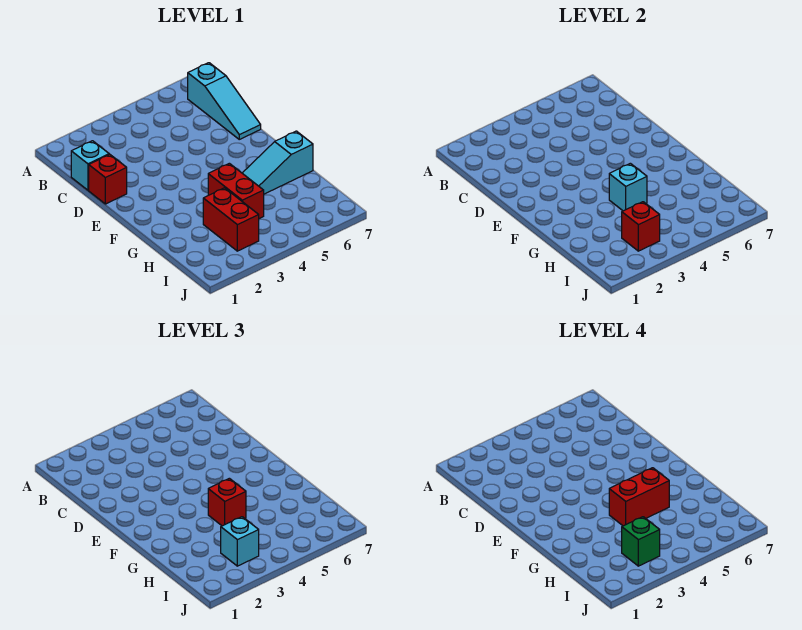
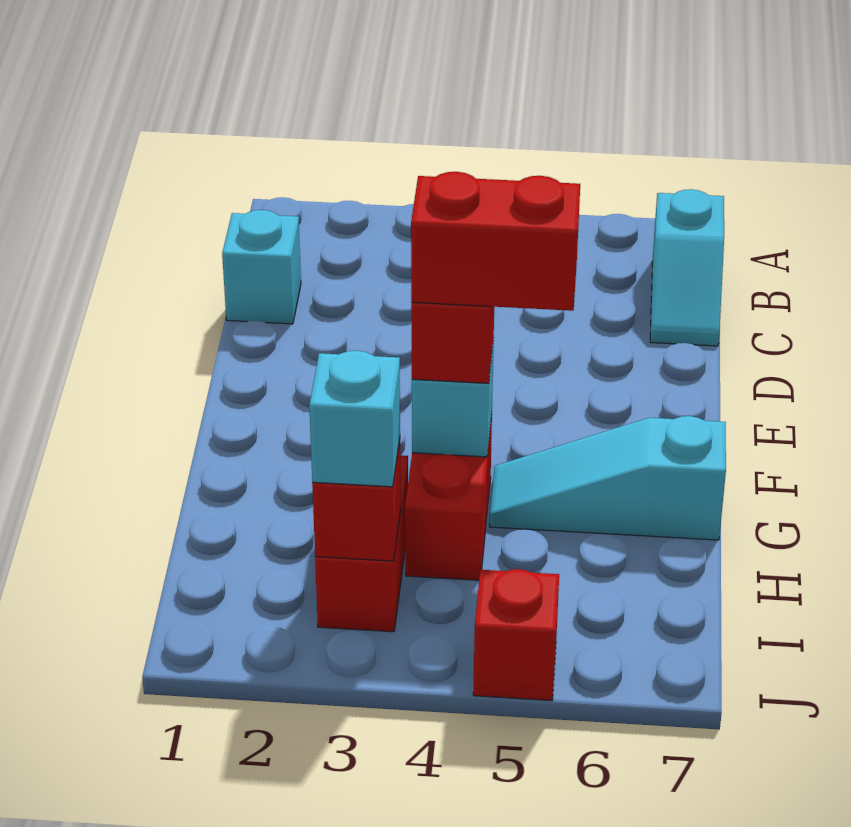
cyan slope B7:D7 level 1 top B -> cyan slope B7:C7 level 1 top B
red brick D1 level 1 -> red brick J5 level 1
green brick I3 level 4 -> none

